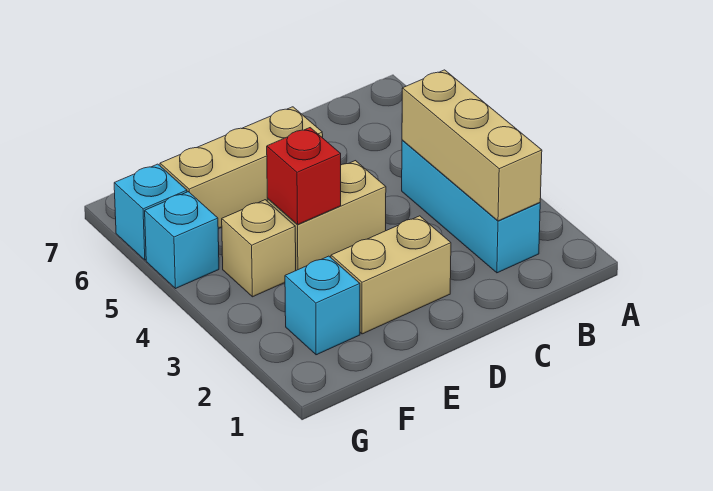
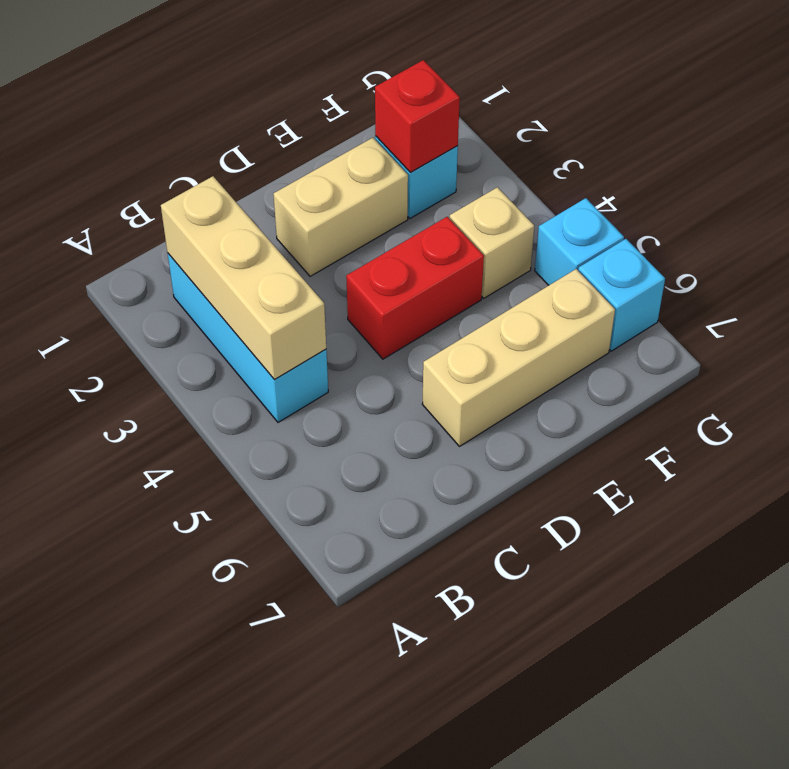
tan brick D4:E4 level 1 -> red brick D4:E4 level 1
red brick E4 level 2 -> red brick F2 level 2

